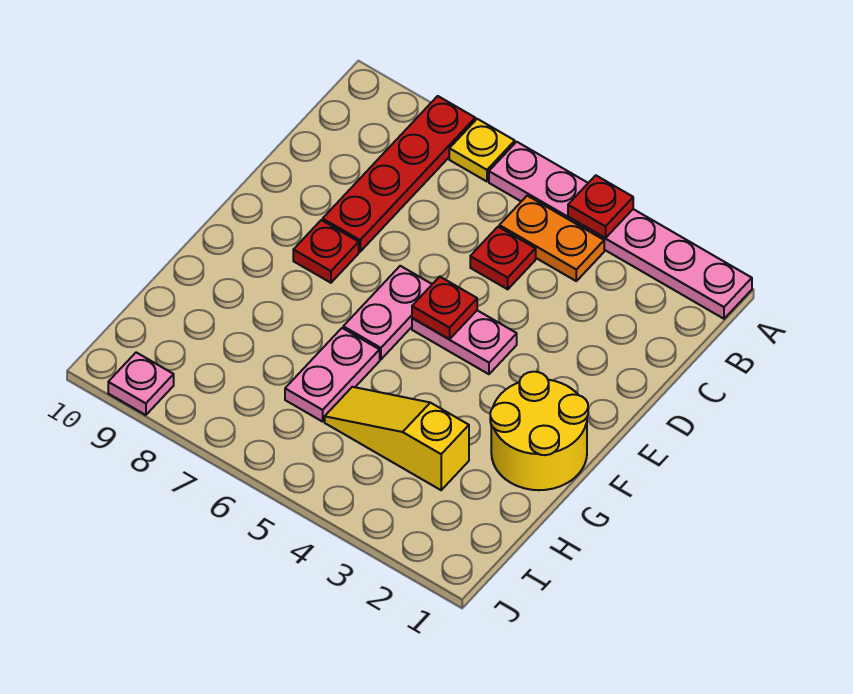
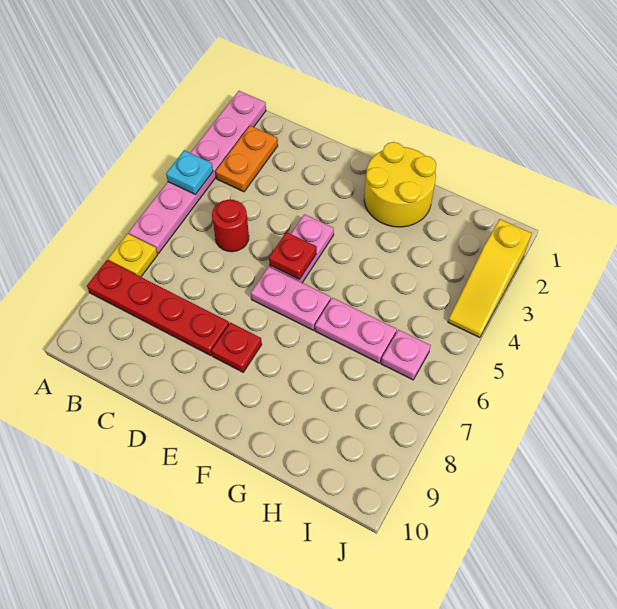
red plate A4 level 2 -> cyan plate A4 level 2
orange plate B4:B5 level 1 -> orange plate B2:B3 level 1
red plate C5 level 1 -> red round brick C5 level 1
yellow slope H3:H5 level 1 top 3 -> yellow slope J2:J4 level 1 top 2
pink plate J9 level 1 -> pink plate I6 level 1

